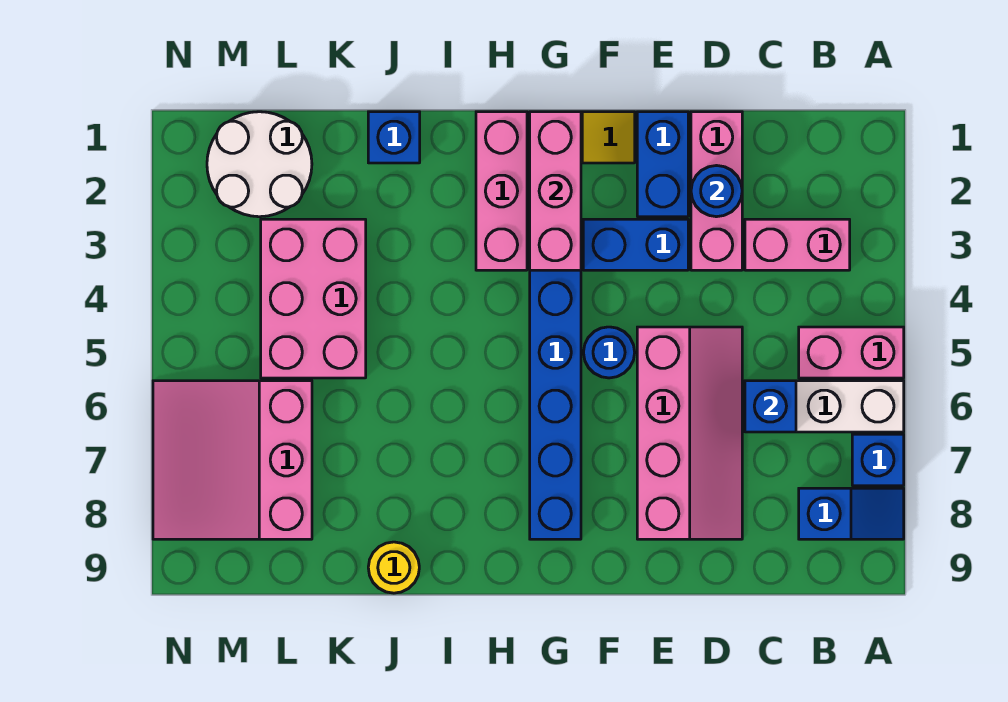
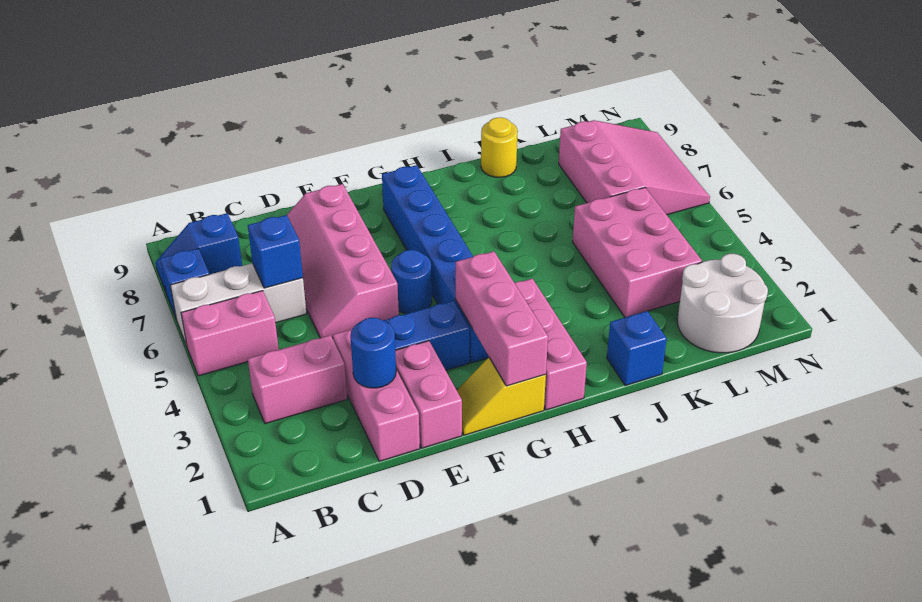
blue brick E1:E2 level 1 -> pink brick E1:E2 level 1

